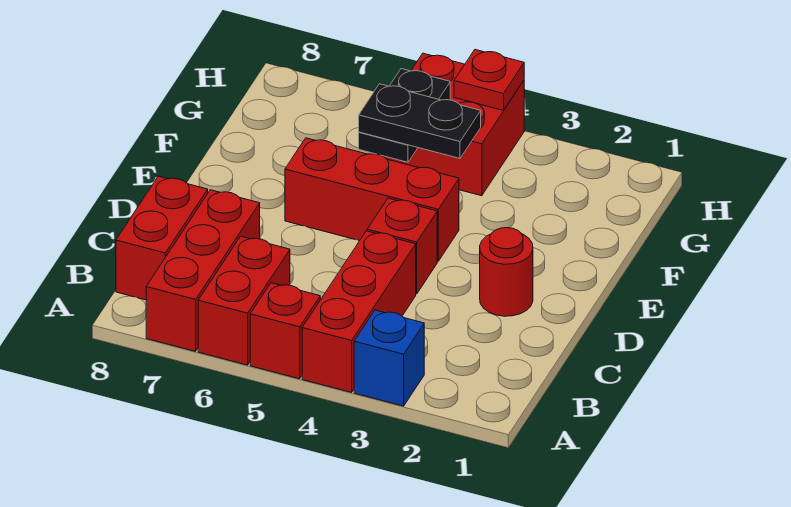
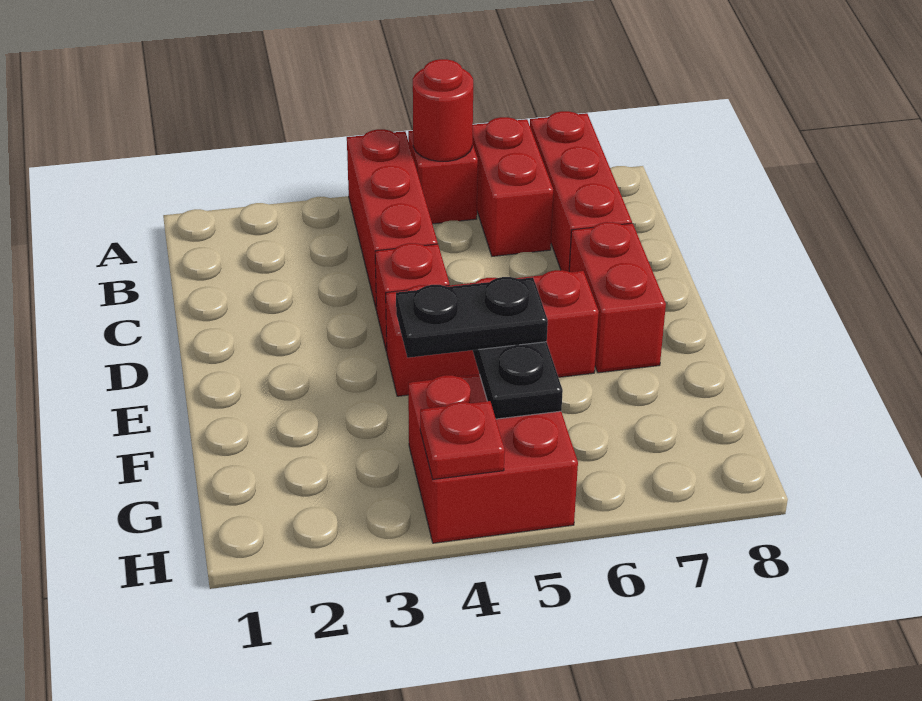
blue brick A3 level 1 -> none
red brick B8:C8 level 1 -> red brick D7:E7 level 1
red round brick D2 level 1 -> red round brick A5 level 2

